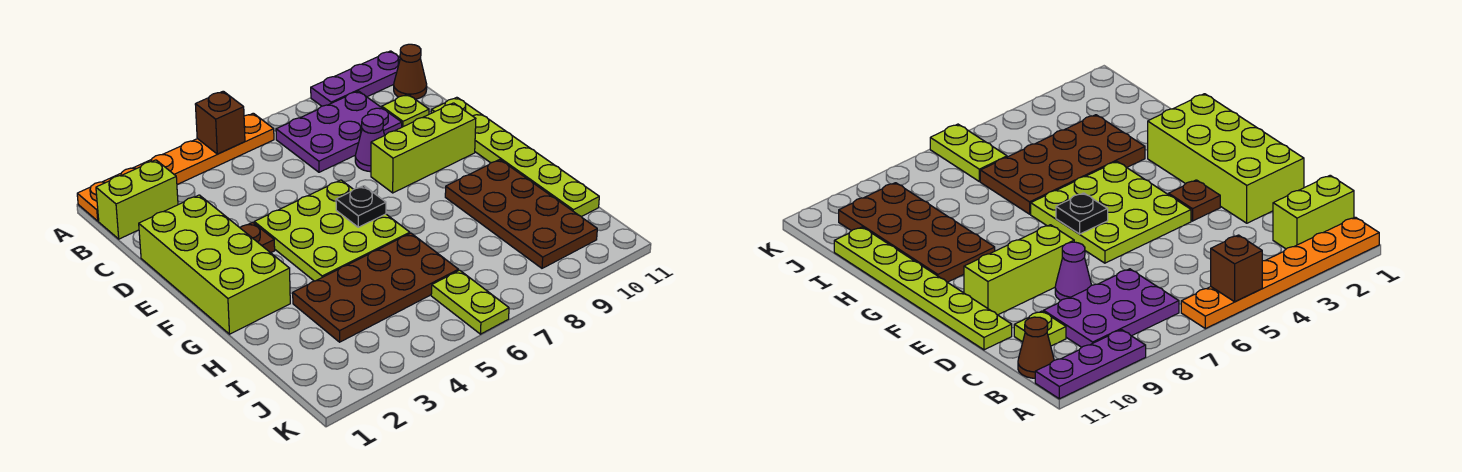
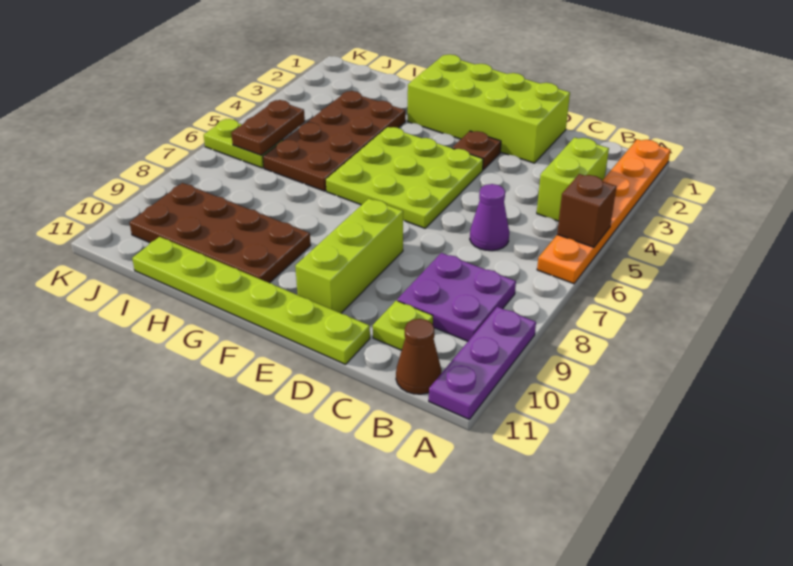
lime brick B1:B2 level 1 -> lime brick B3:B4 level 1
purple plate B7:C9 level 1 -> purple plate B8:C9 level 1
purple cone D8 level 1 -> purple cone C6 level 1
black plate F6 level 2 -> none
none -> brown plate J5:J6 level 2

